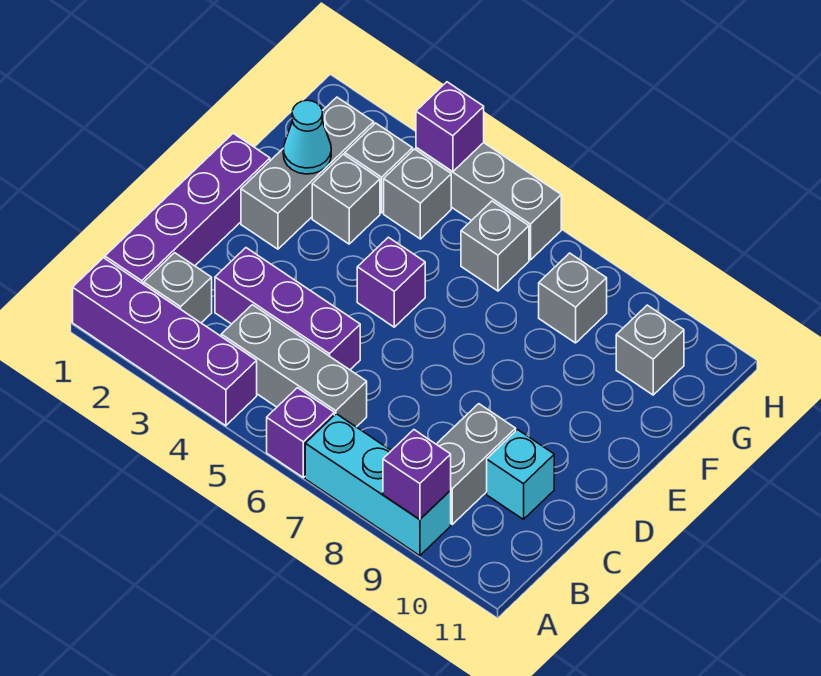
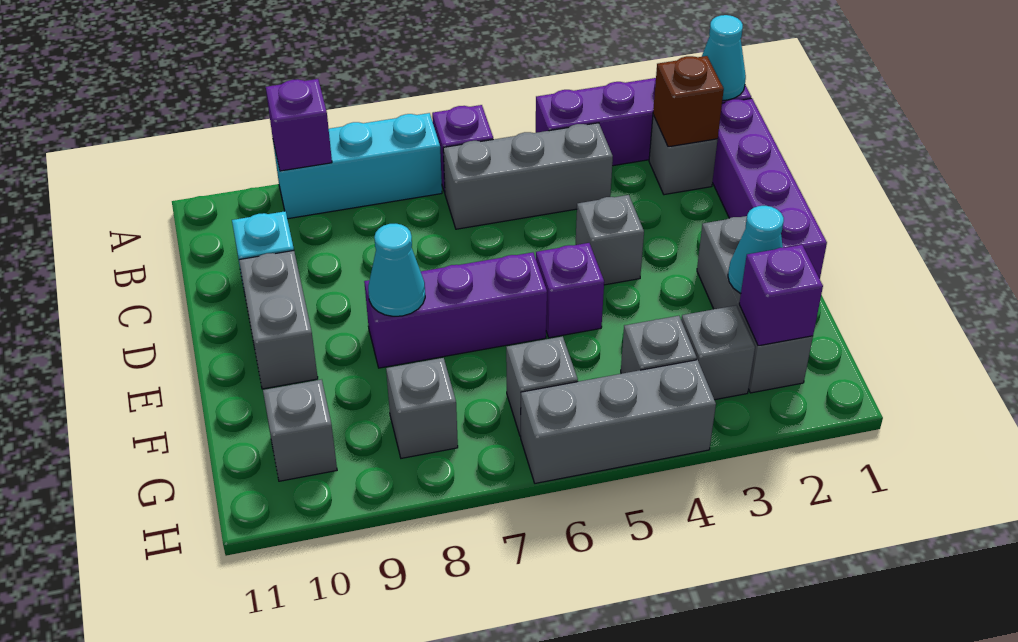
none -> cyan cone A1 level 2
none -> brown brick B2 level 2
grey brick B9:C9 level 1 -> grey brick D10:E10 level 1
purple brick C3:C5 level 1 -> purple brick E6:E8 level 1
none -> cyan cone E8 level 2
grey brick F3 level 1 -> grey brick D4 level 1
purple brick H4 level 2 -> purple brick G2 level 2

